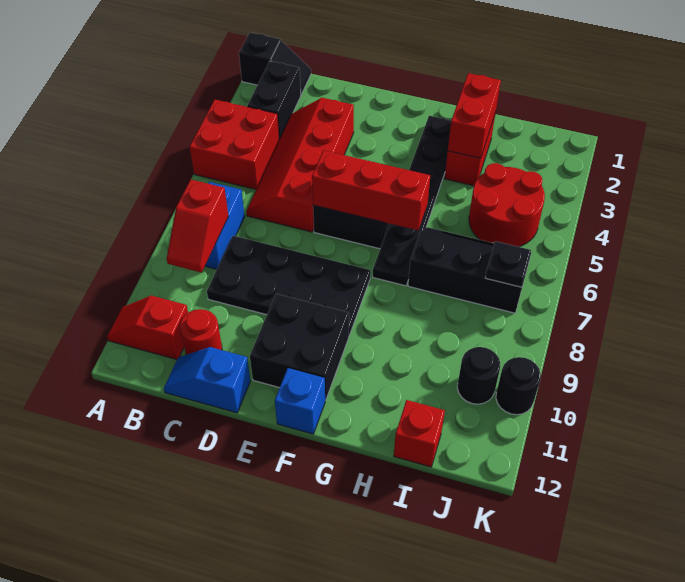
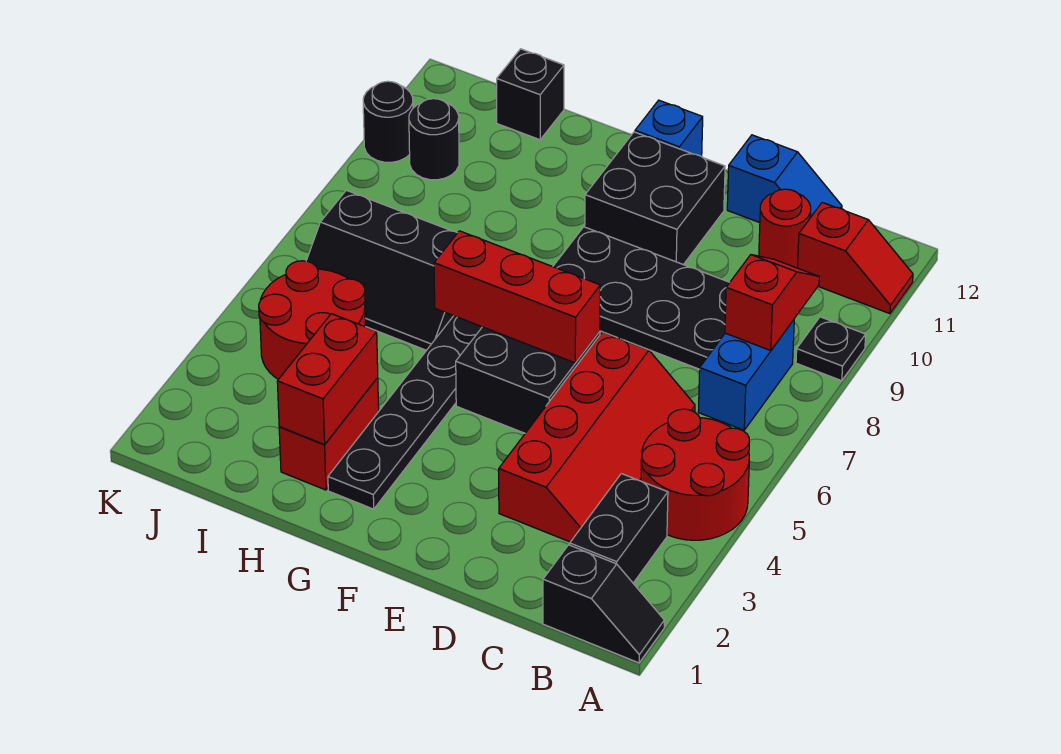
black slope A1:B1 level 1 top A -> black slope A1:B1 level 1 top B
red brick A4:B5 level 1 -> red round brick A4:B5 level 1
red brick I12 level 1 -> black brick I12 level 1
black plate J7 level 2 -> black plate A9 level 1

